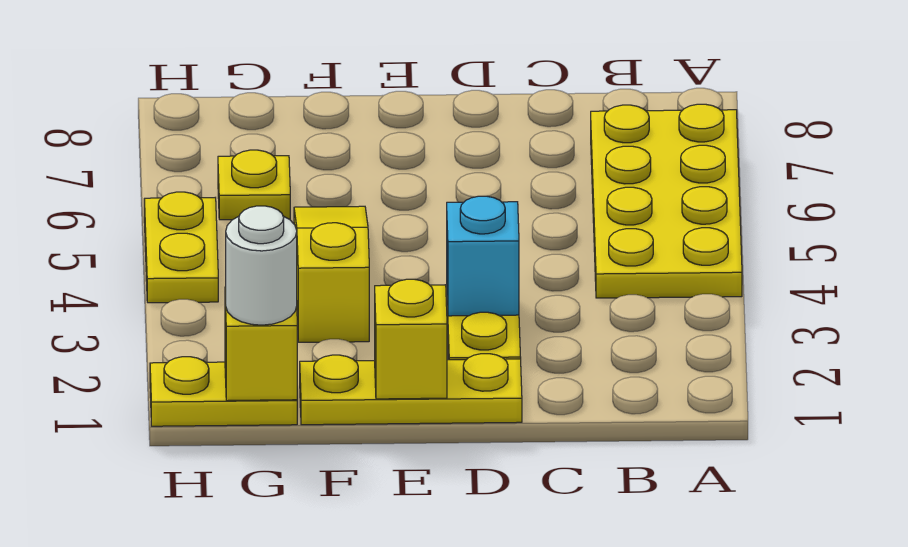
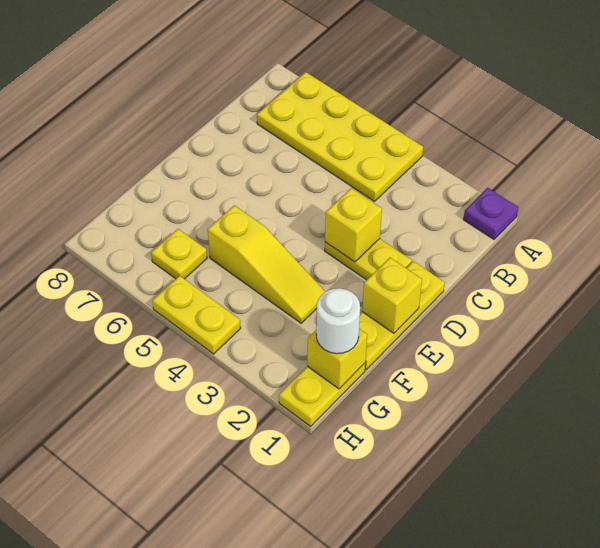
none -> purple plate A1 level 1
cyan brick D3 level 2 -> yellow brick D3 level 2
yellow slope F3:F5 level 1 top 3 -> yellow slope F3:F5 level 1 top 5

